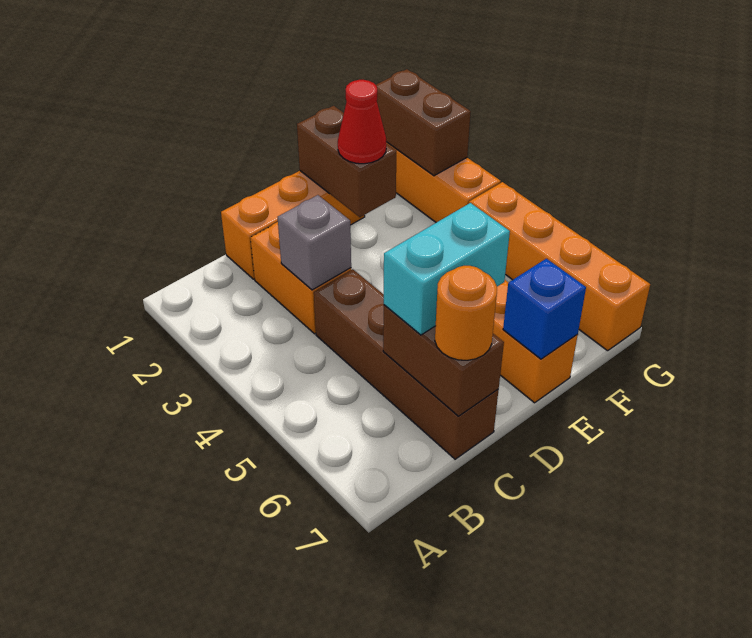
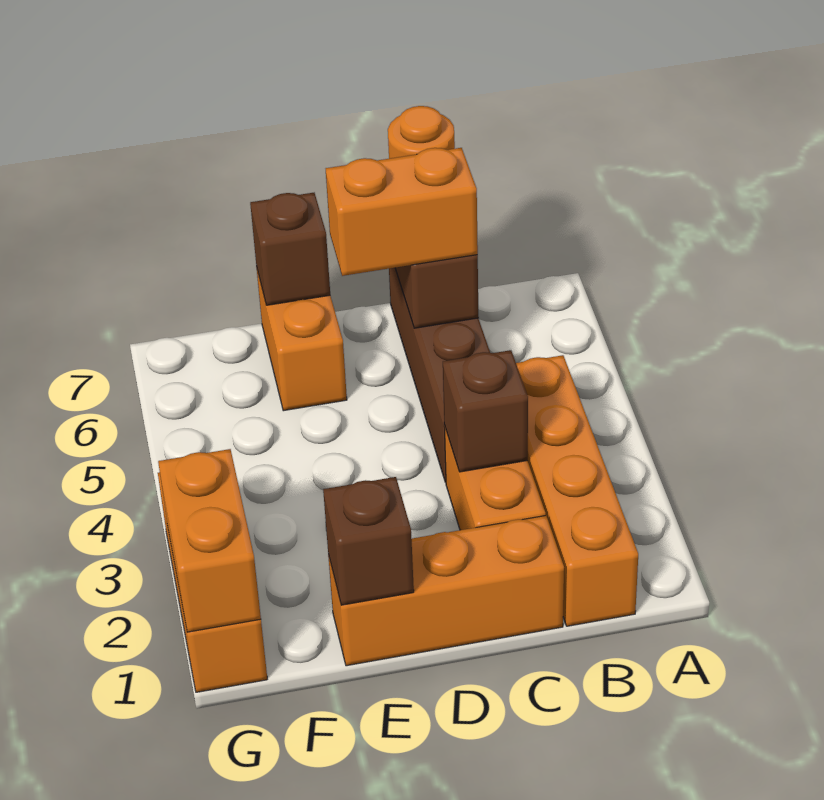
grey brick C3 level 2 -> brown brick C3 level 2
cyan brick C6:D6 level 3 -> orange brick C6:D6 level 3
brown brick E1:E2 level 2 -> brown brick E1 level 2
red cone E2 level 3 -> none
blue brick E7 level 2 -> brown brick E7 level 2
brown brick G1:G2 level 2 -> orange brick G1:G2 level 2
orange brick G4:G7 level 1 -> orange brick B1:B4 level 1

